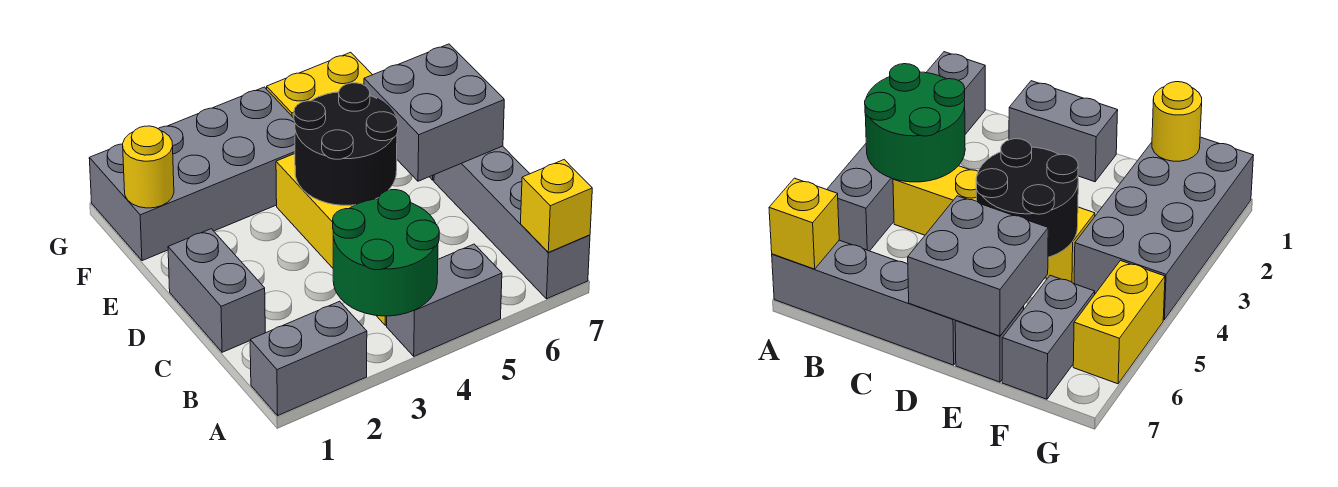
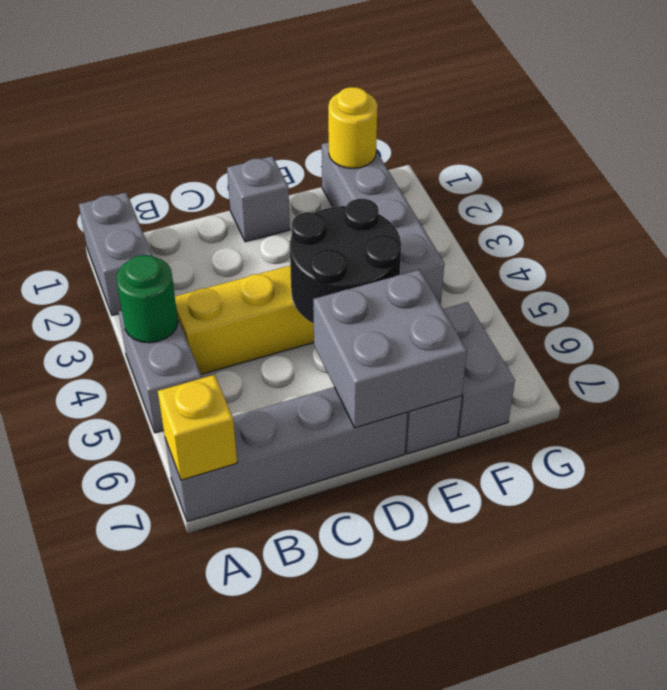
green round brick A3:B4 level 2 -> green round brick A4 level 2
grey brick C1:D1 level 1 -> grey brick D1 level 1
grey brick F1:G4 level 1 -> grey brick F1:F4 level 1
yellow brick G5:G6 level 1 -> none

